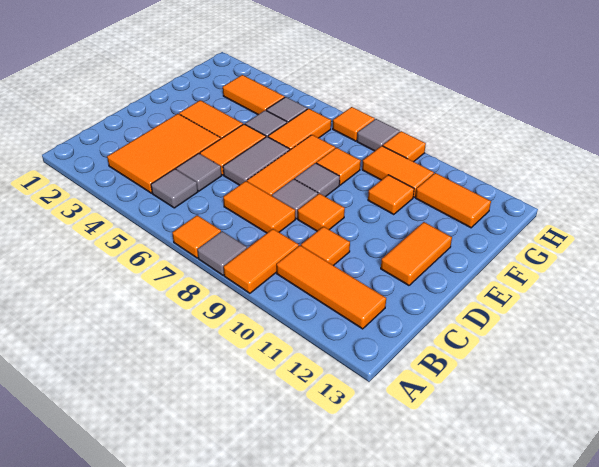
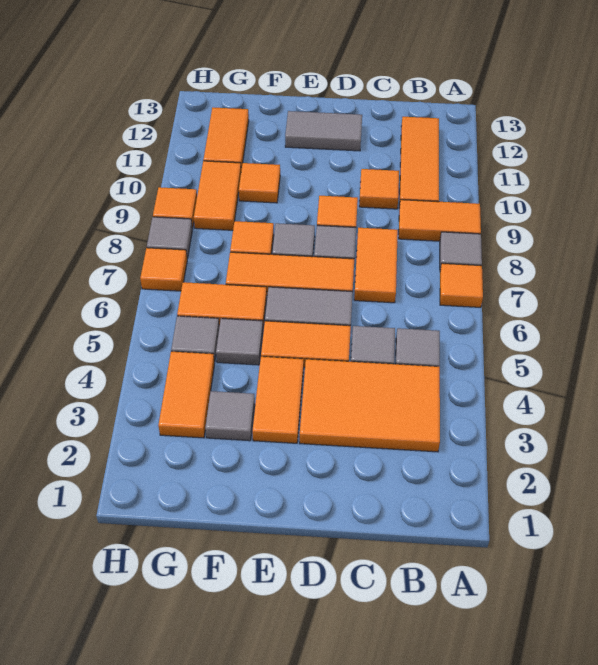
orange tile D12:E12 level 1 -> grey tile D12:E12 level 1
none -> grey tile F3 level 1

